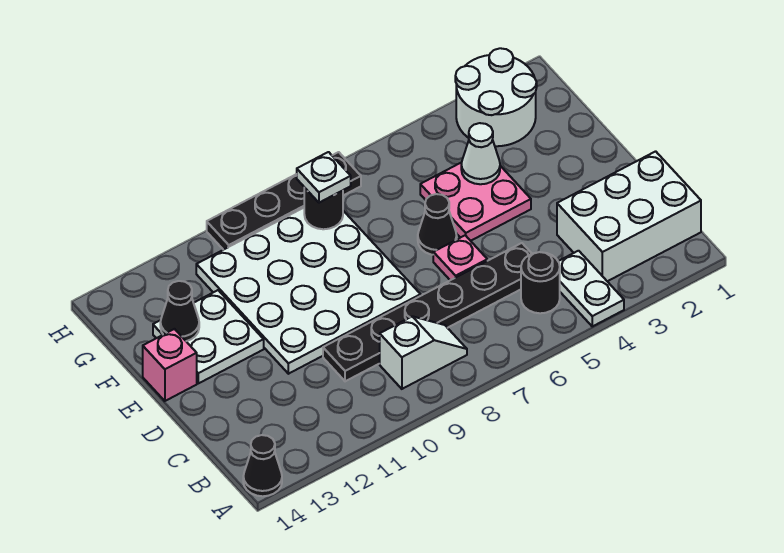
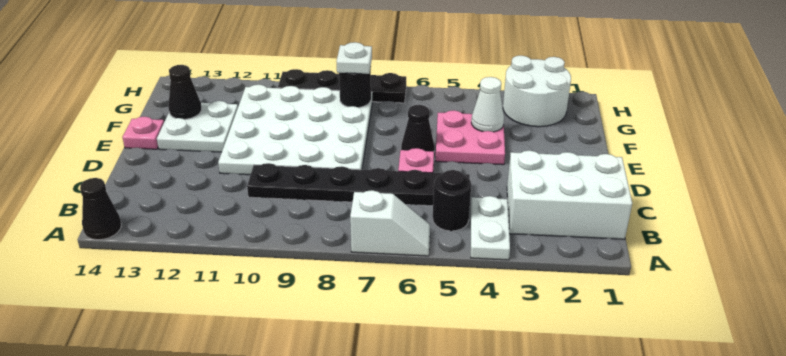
white slope B8:B9 level 1 top 9 -> white slope A6:A7 level 1 top 7
pink brick E14 level 1 -> pink plate E14 level 1

